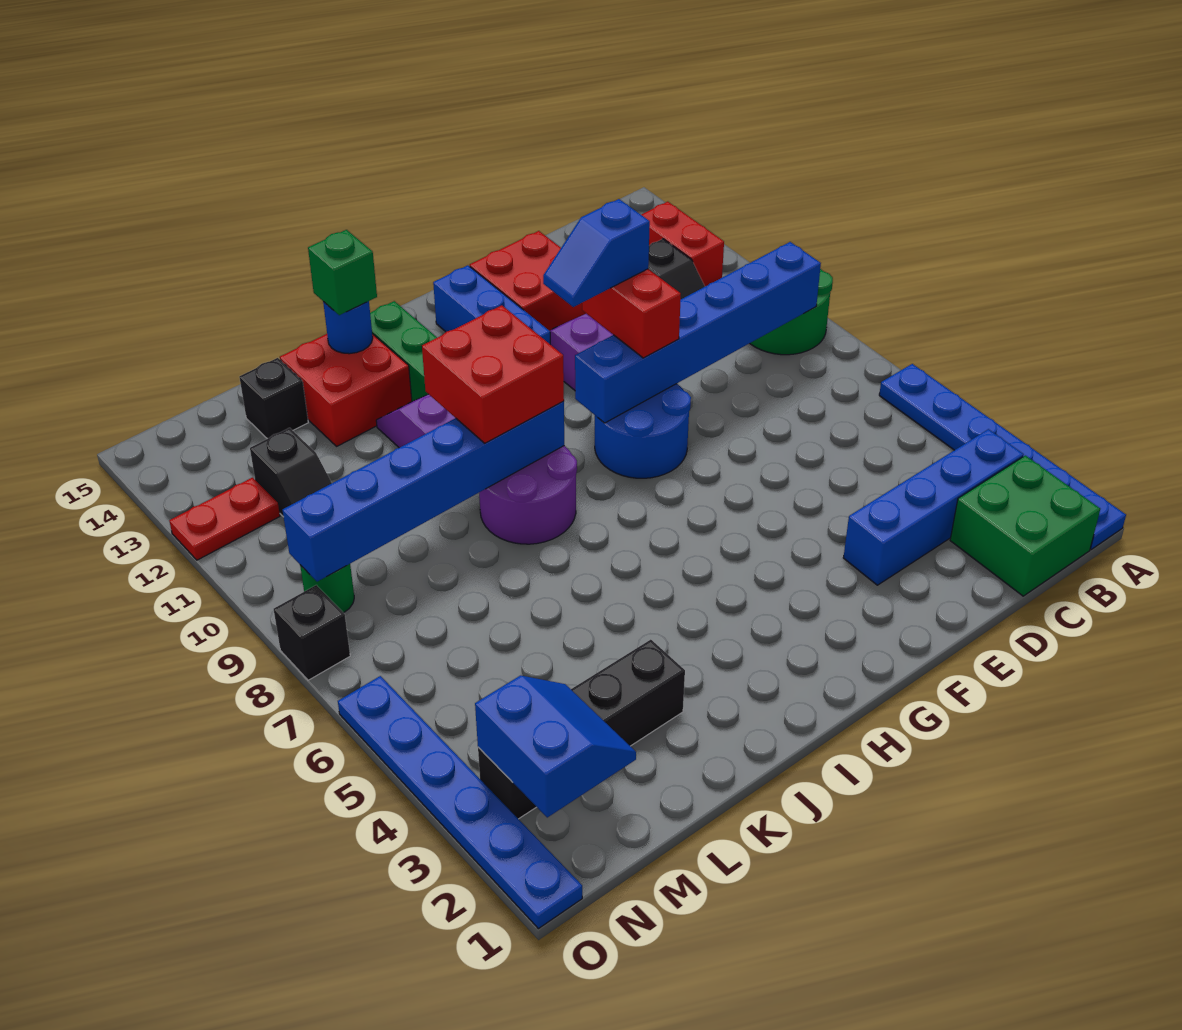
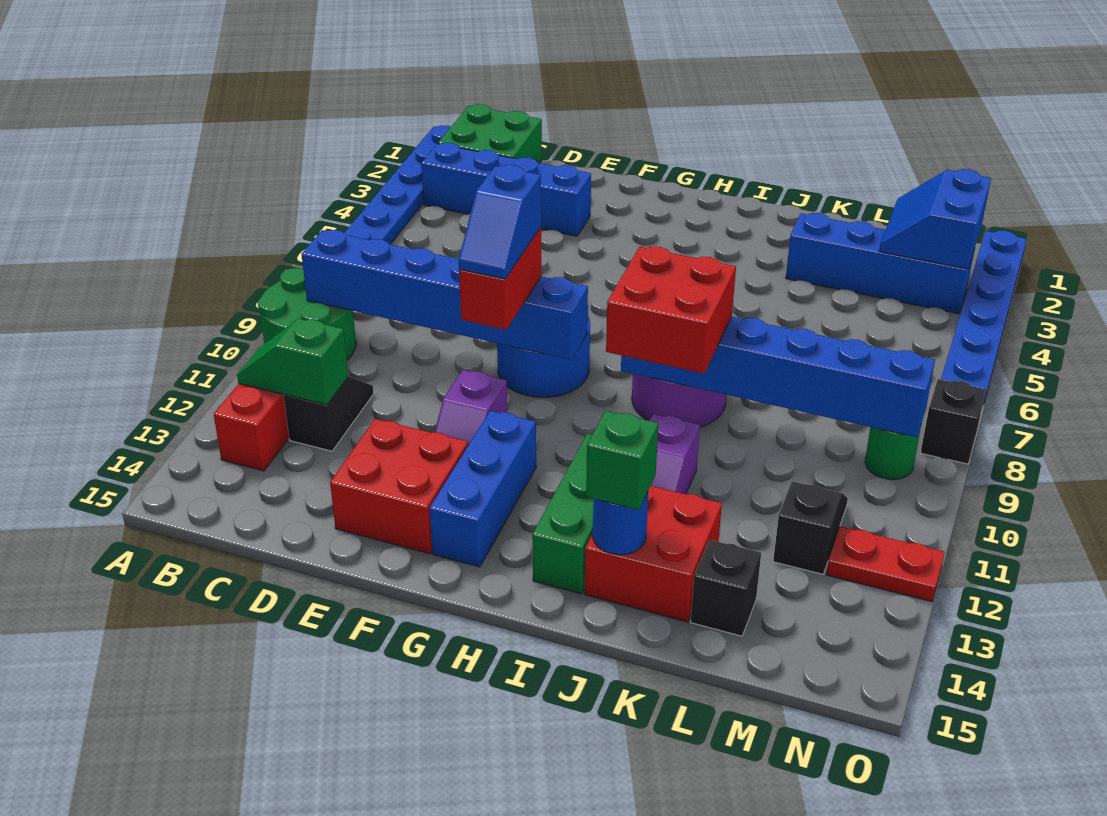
none -> green slope B12:C12 level 2 top C
blue slope F10:G10 level 4 top F -> blue slope F9:F10 level 4 top 9
black brick K3:N3 level 1 -> blue brick K3:N3 level 1

